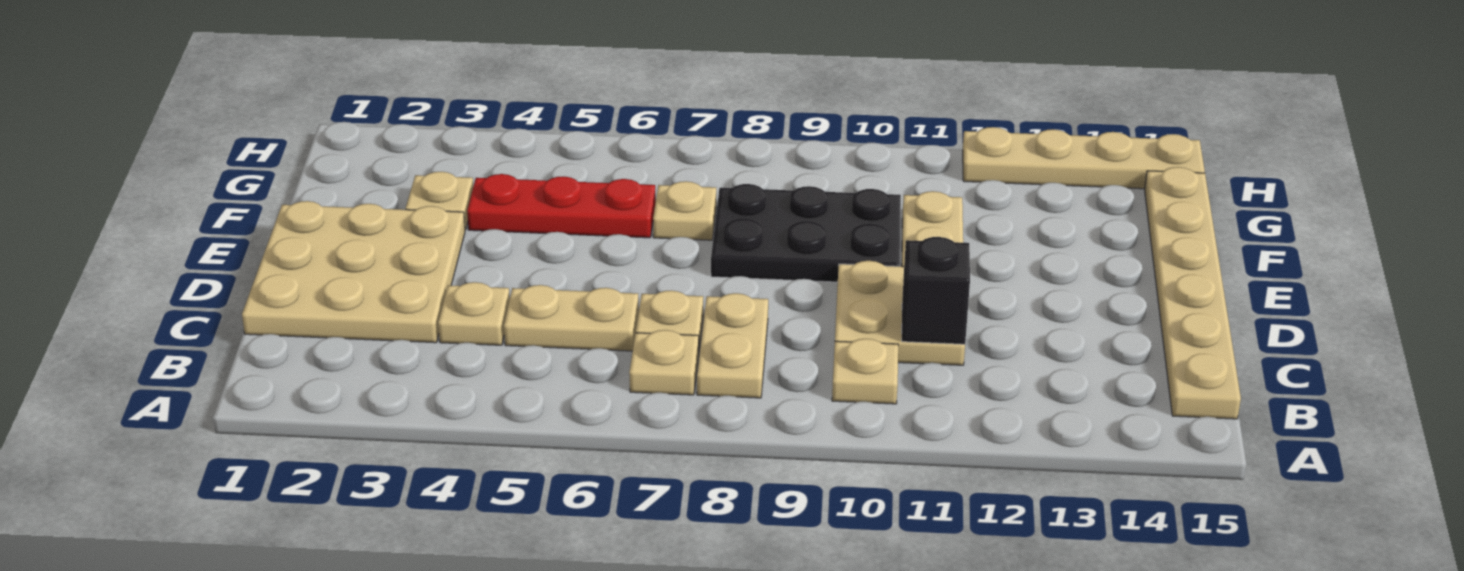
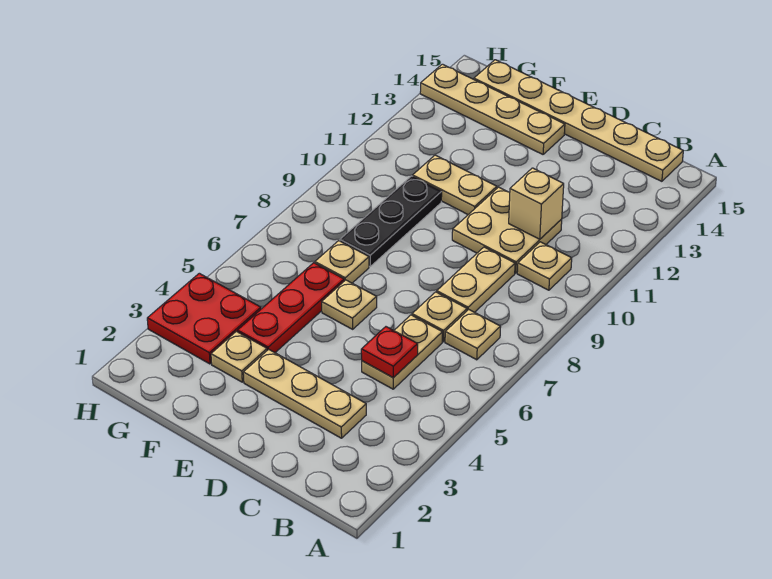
tan plate B8:C8 level 1 -> tan plate C8:C9 level 1
tan plate C1:E3 level 1 -> tan plate C3:E3 level 1
tan plate C4 level 1 -> tan plate E6 level 1
none -> red plate C5 level 2
black brick C11 level 2 -> tan brick C11 level 2
black plate E8:F10 level 1 -> black plate F8:F10 level 1
none -> red plate G3:H4 level 1
tan plate H12:H15 level 1 -> tan plate E14:H14 level 1

